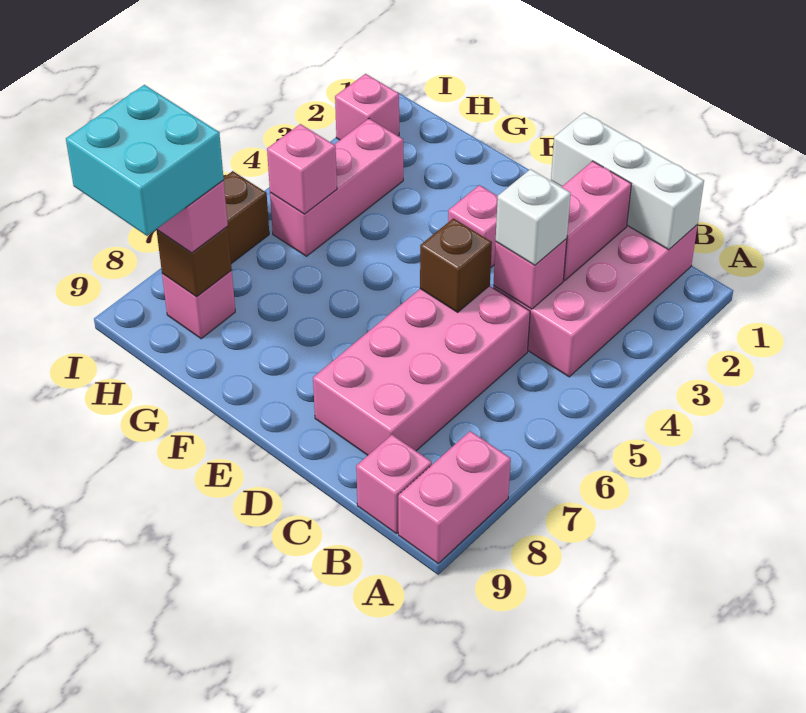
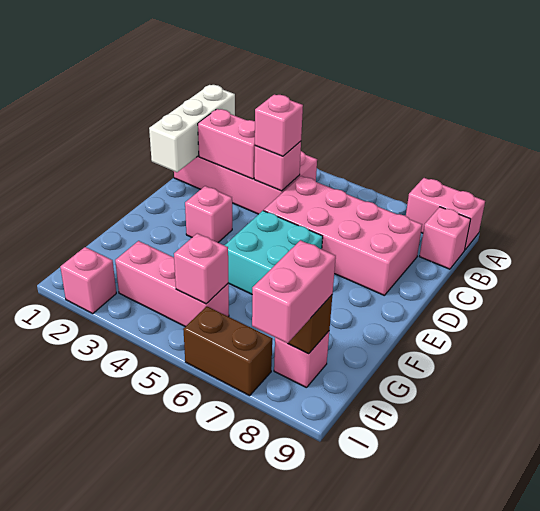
white brick C4 level 3 -> pink brick C4 level 3
brown brick D5 level 2 -> none
cyan brick H8:I9 level 4 -> cyan brick E5:F6 level 1

